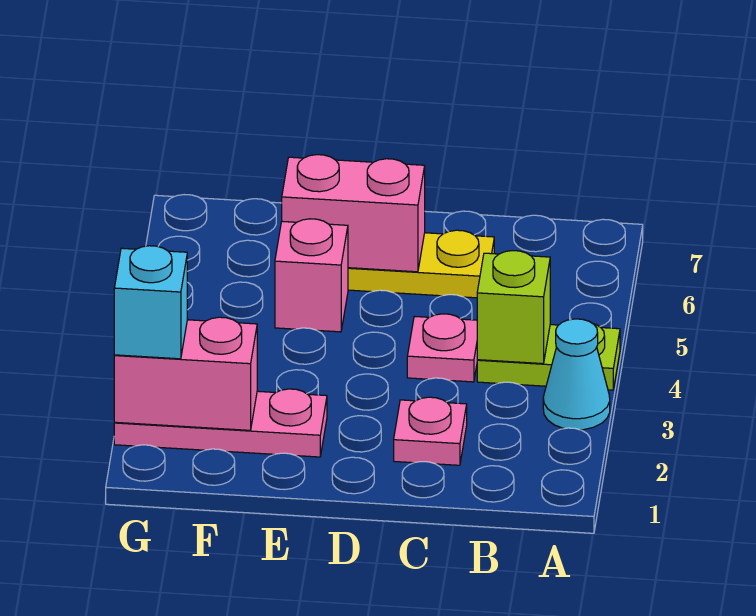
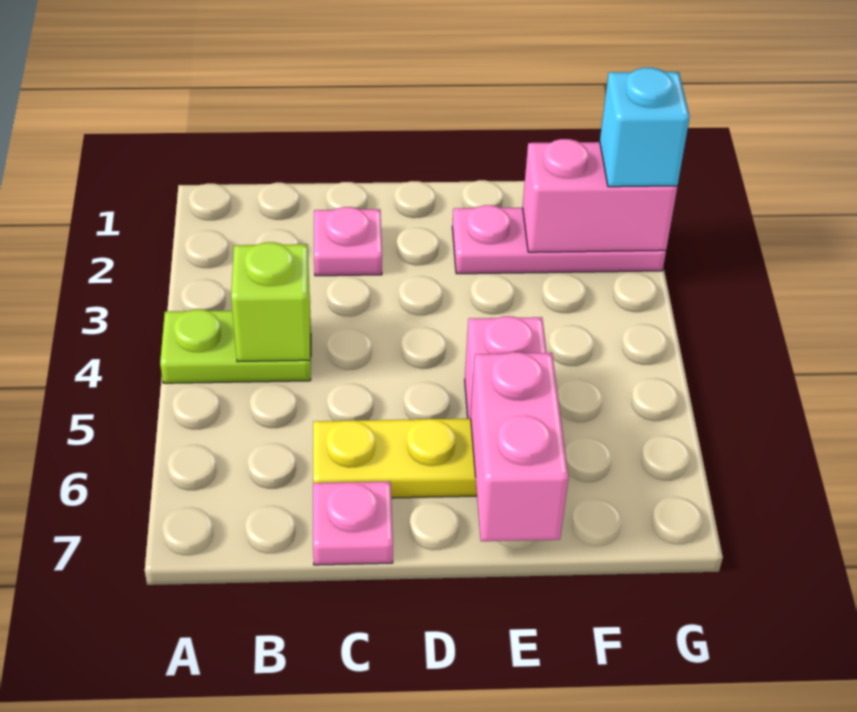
cyan cone A3 level 1 -> none
pink plate C4 level 1 -> pink plate C7 level 1
pink brick D6:E6 level 2 -> pink brick E6:E7 level 2

